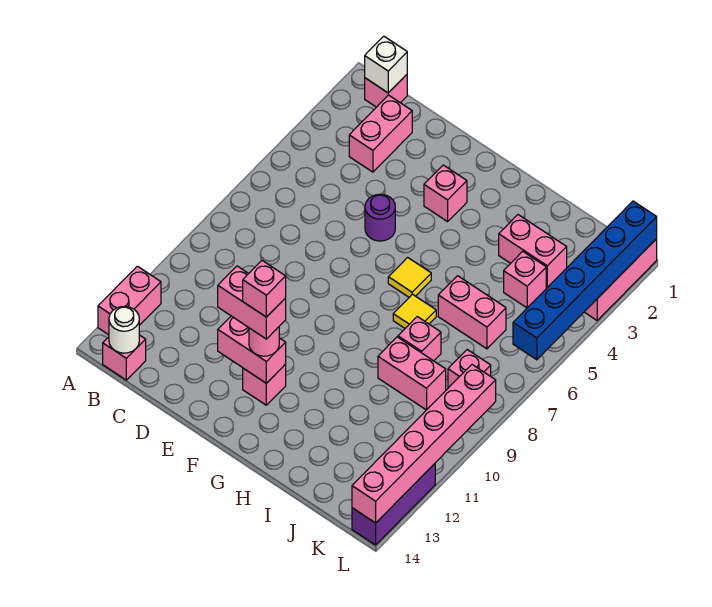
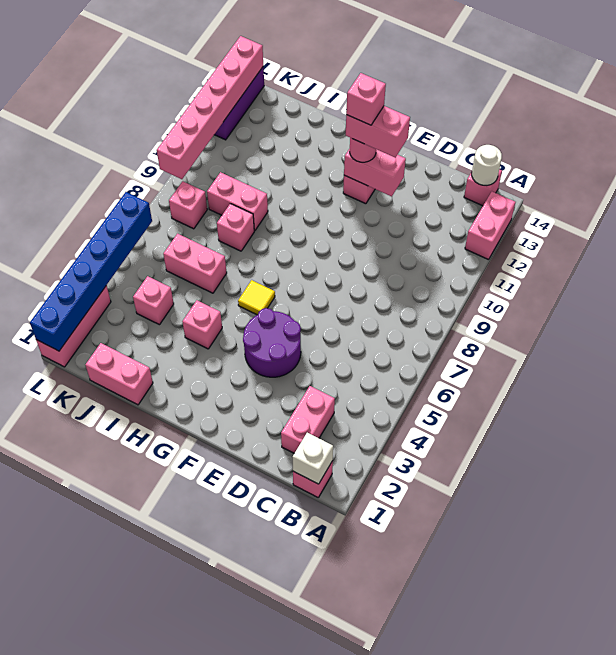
purple round brick E5 level 1 -> purple round brick E4:F5 level 1
pink brick F3 level 1 -> pink brick H4 level 1
yellow tile H7 level 1 -> none
pink brick I3:J3 level 1 -> pink brick I1:J1 level 1

